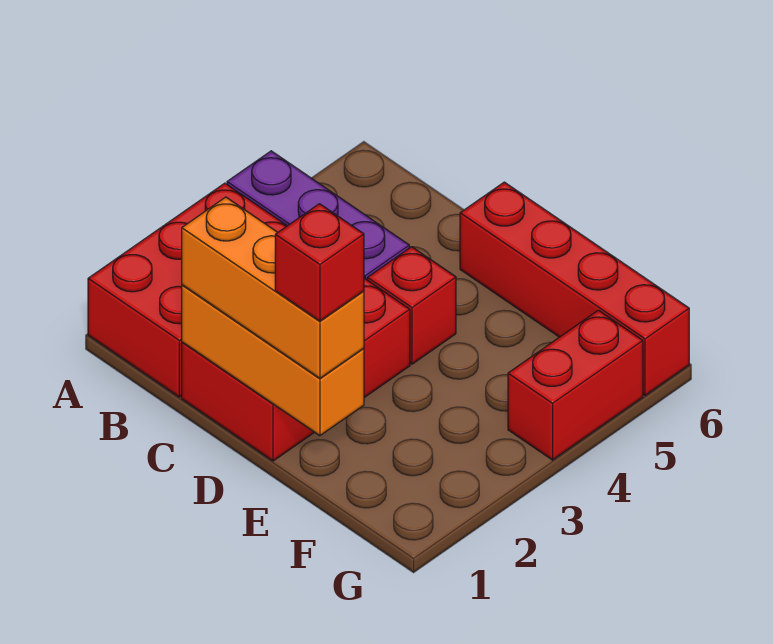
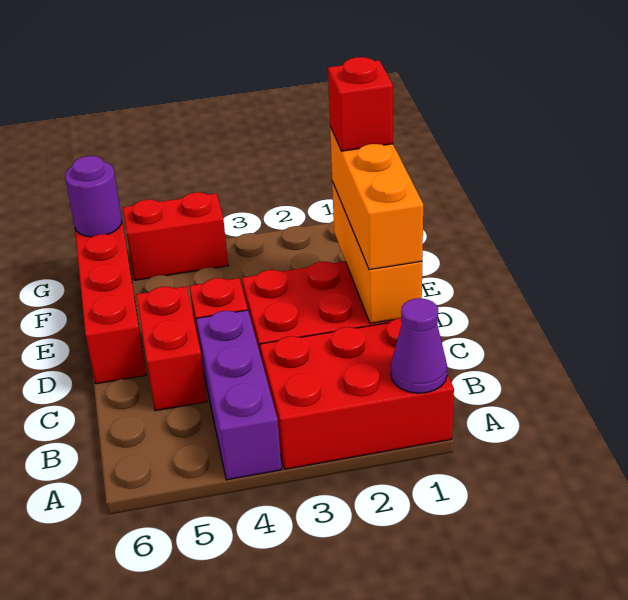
none -> purple cone A1 level 2
none -> red brick C5:D5 level 1
none -> purple round brick G6 level 2

